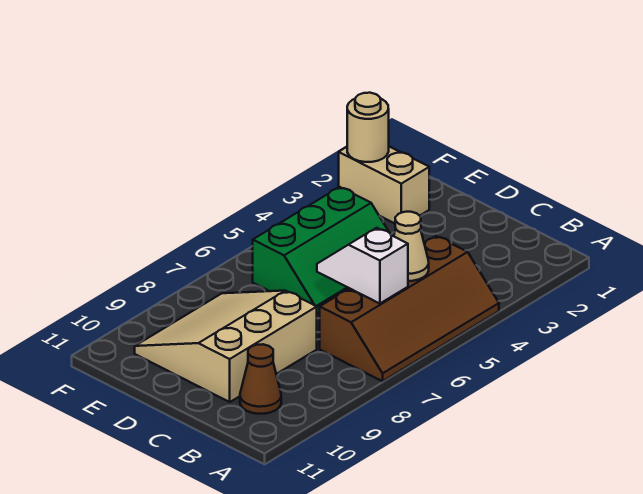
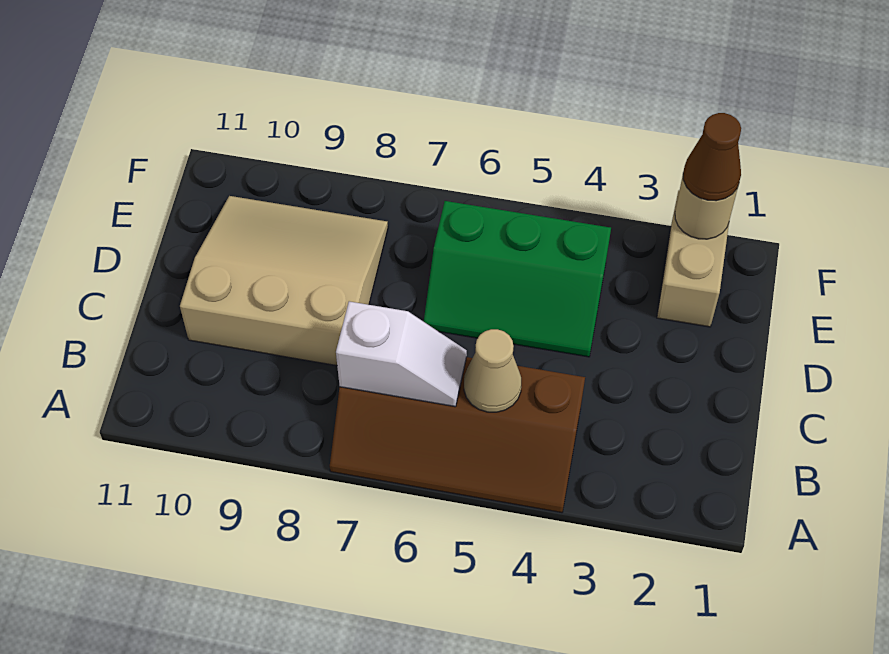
white slope B6:C6 level 2 top B -> white slope B6:B7 level 2 top 7
brown cone B10 level 1 -> brown cone F2 level 3

